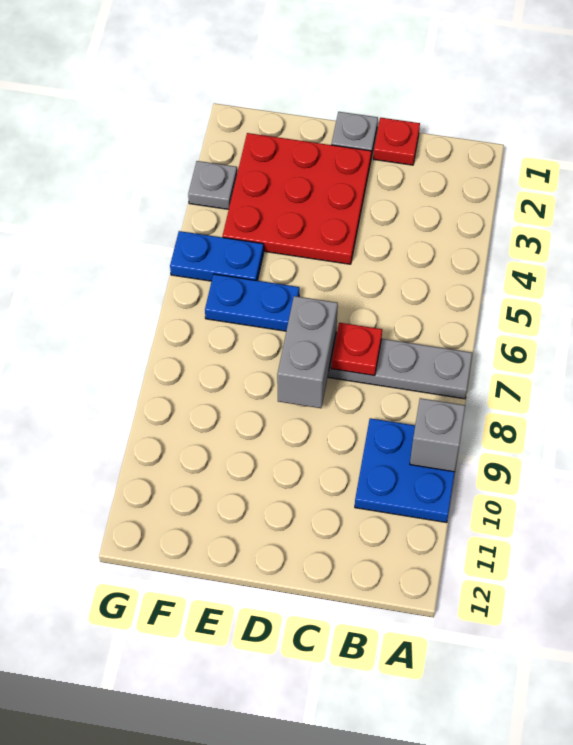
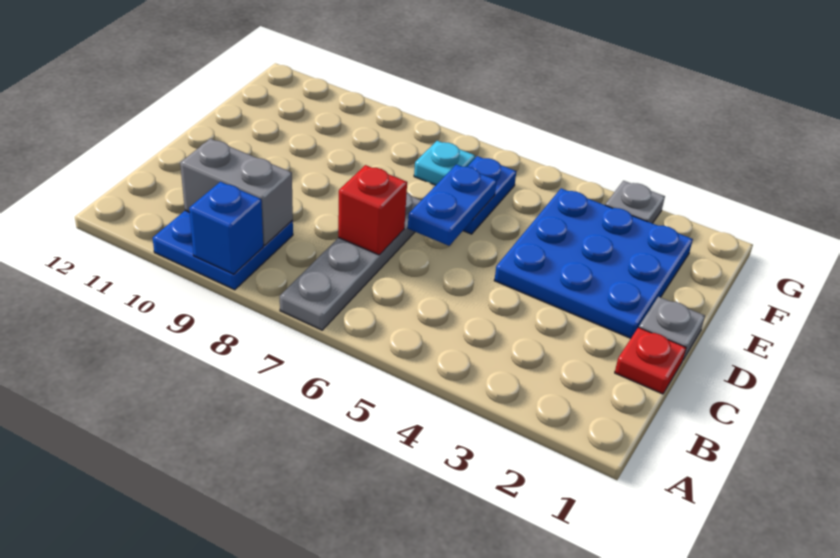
grey brick A9 level 2 -> blue brick A9 level 2
red plate C7 level 2 -> red brick C7 level 2
red plate D2:F4 level 1 -> blue plate D2:F4 level 1
grey brick D7:D8 level 2 -> grey brick B9:B10 level 2
blue plate F5:G5 level 1 -> blue plate D6:E6 level 2
none -> cyan plate F7 level 1

